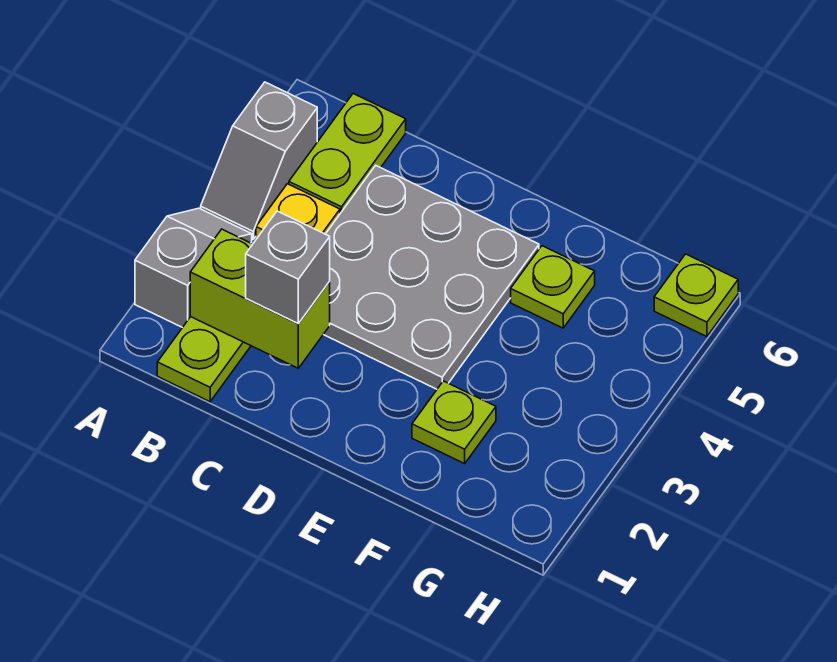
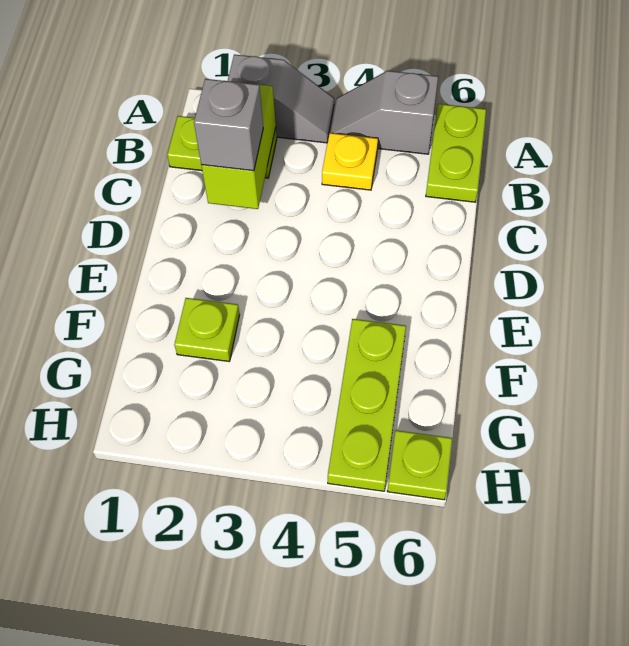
lime plate B5:B6 level 1 -> lime plate A6:B6 level 1
grey plate C3:E5 level 1 -> none
lime plate F5 level 1 -> lime plate F5:H5 level 1

